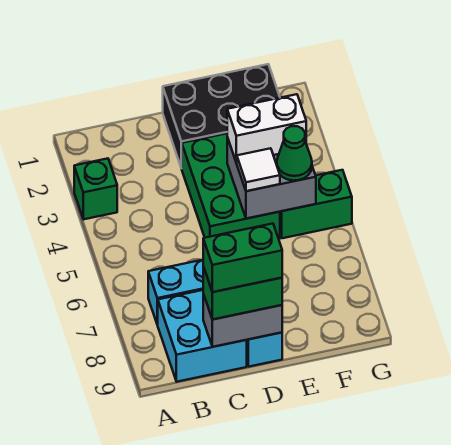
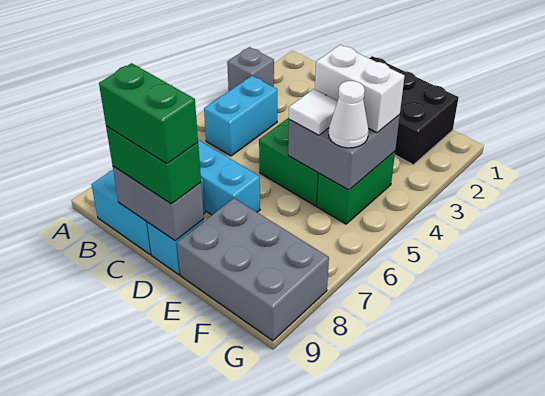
green brick A3 level 1 -> grey brick A3 level 1
none -> cyan brick B4:B5 level 1
none -> grey brick E8:G9 level 1
green brick F5:G5 level 1 -> green brick F4:F5 level 1
green cone F5 level 3 -> white cone F5 level 3

